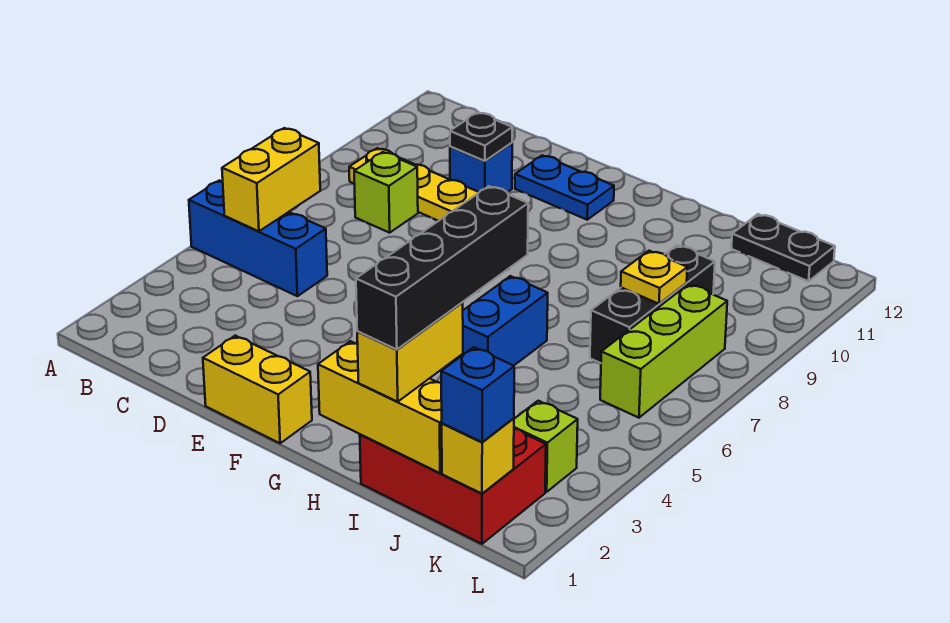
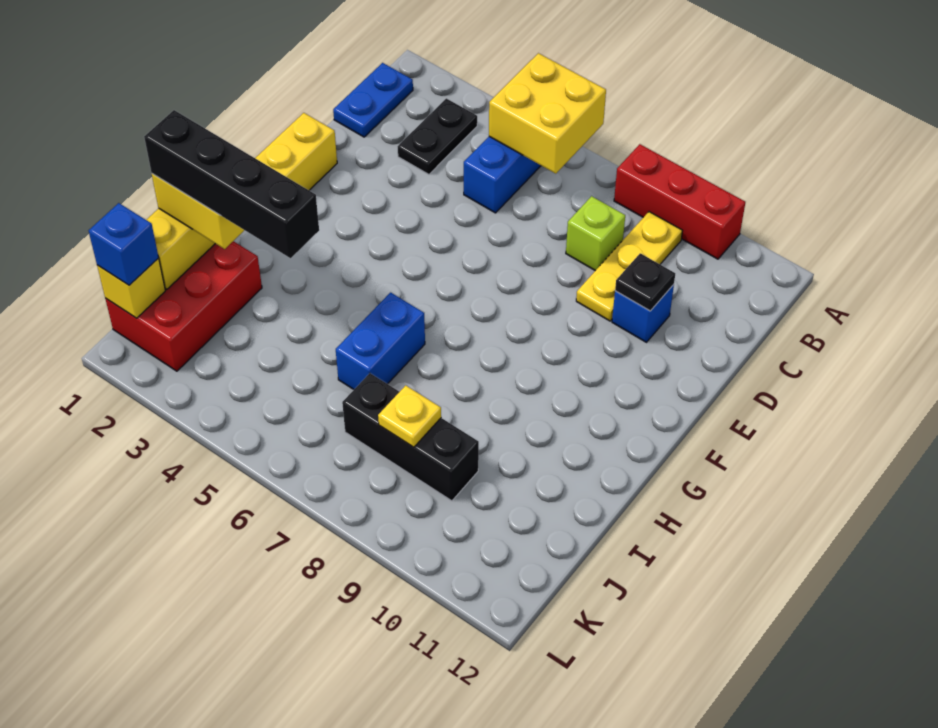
none -> red brick A8:A10 level 1
yellow brick B5:B6 level 2 -> yellow brick A5:B6 level 2
blue plate E11:F11 level 1 -> blue plate B1:C1 level 1
blue brick H5:H6 level 1 -> blue brick H6:I6 level 1
black plate J12:K12 level 1 -> black plate B3:C3 level 1
lime brick K3 level 1 -> none
lime brick K6:K8 level 1 -> none

